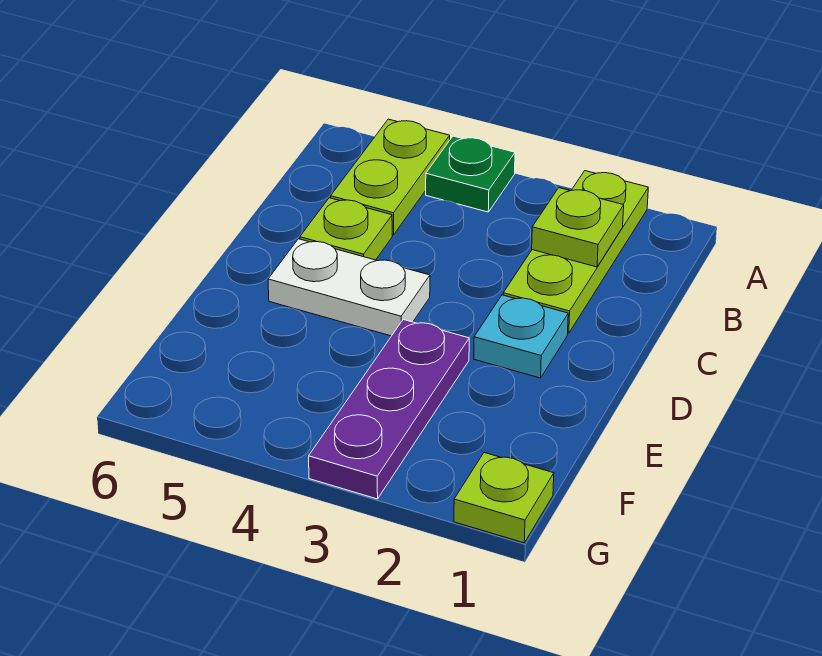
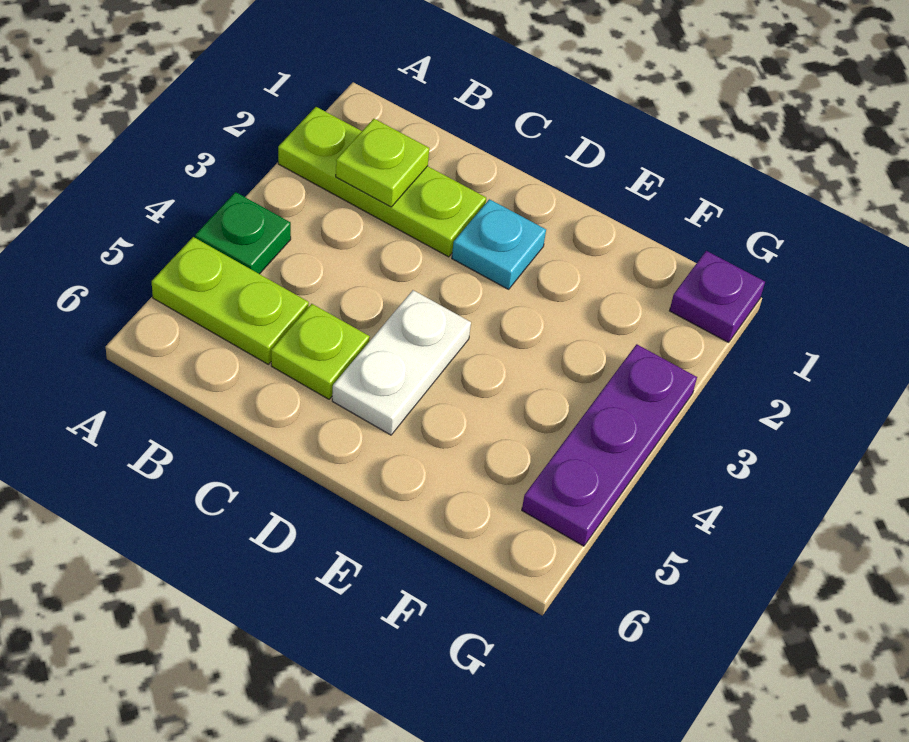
purple plate E3:G3 level 1 -> purple plate G3:G5 level 1
lime plate G1 level 1 -> purple plate G1 level 1

